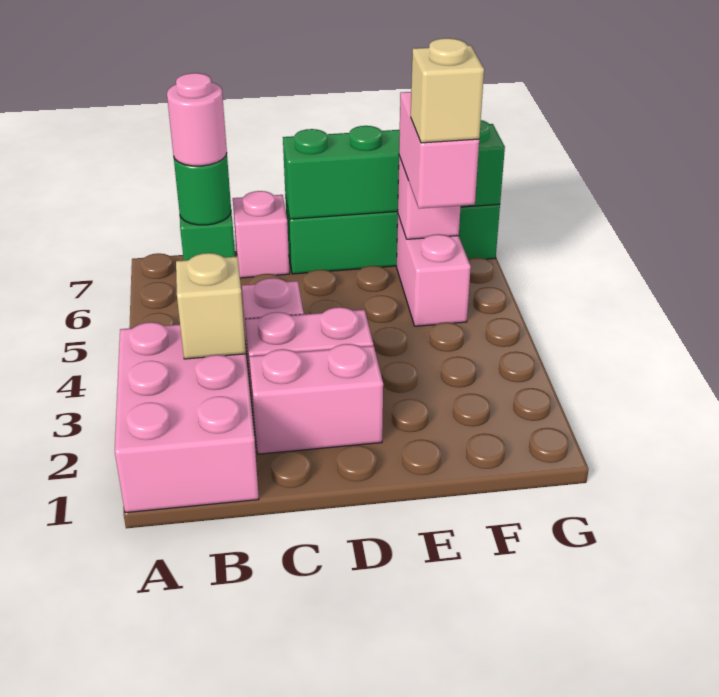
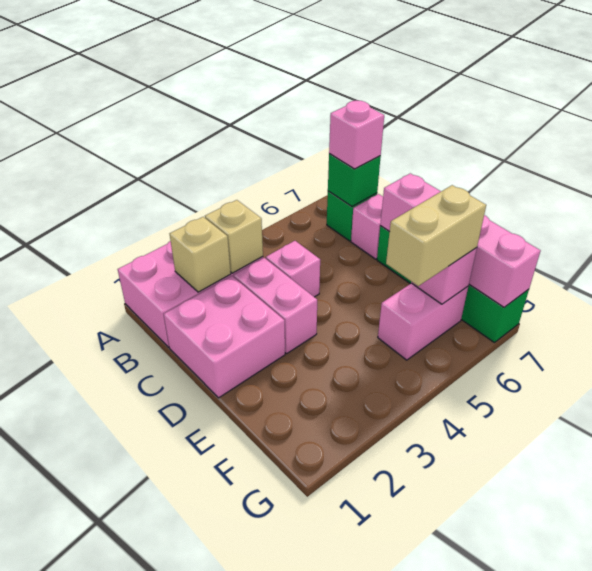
green round brick B7 level 2 -> green brick B7 level 2
pink round brick B7 level 3 -> pink brick B7 level 3
pink brick C2:D2 level 1 -> pink brick C1:D2 level 1
green brick D7:G7 level 2 -> pink brick D7:G7 level 2
pink brick F5:F6 level 3 -> tan brick F5:F6 level 3
tan brick F5 level 4 -> tan brick B2 level 2

